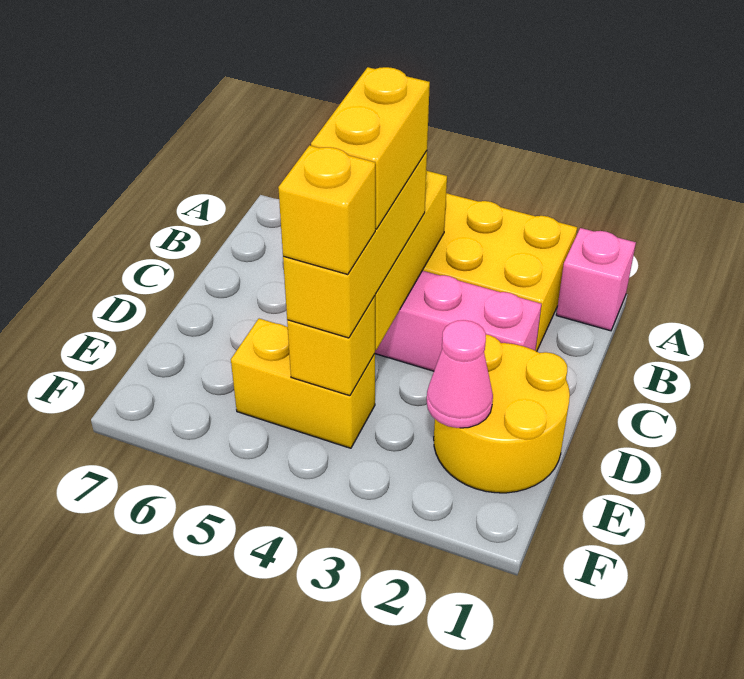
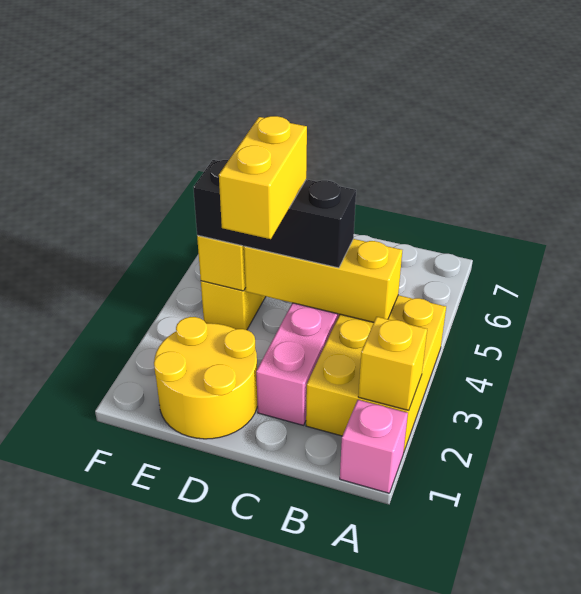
yellow brick C4:E4 level 3 -> black brick C4:E4 level 3
yellow brick C4:D4 level 4 -> yellow brick D3:D4 level 4
pink cone E2 level 2 -> none
yellow brick E4 level 4 -> yellow brick A2 level 2

